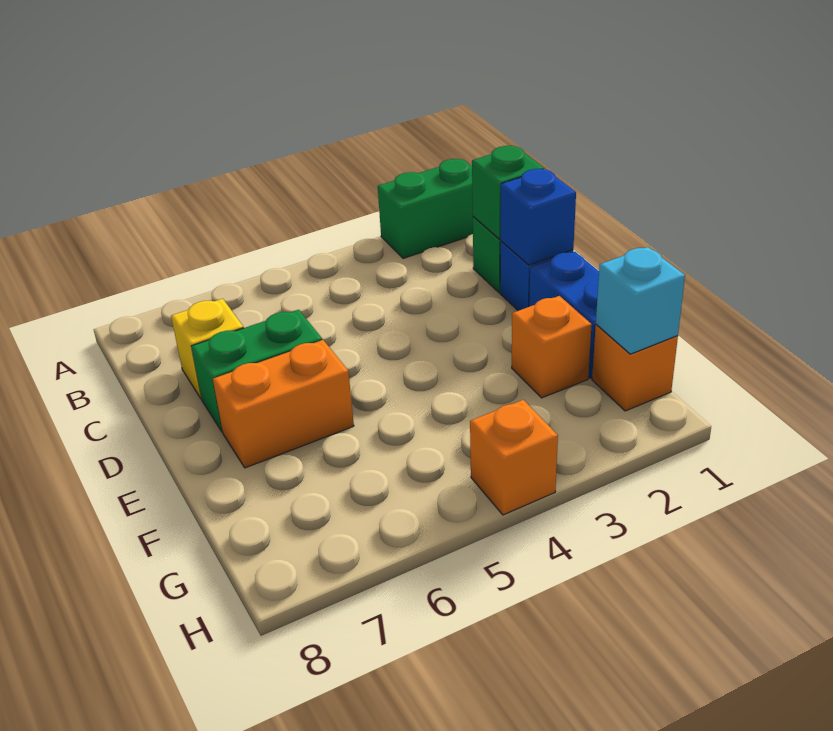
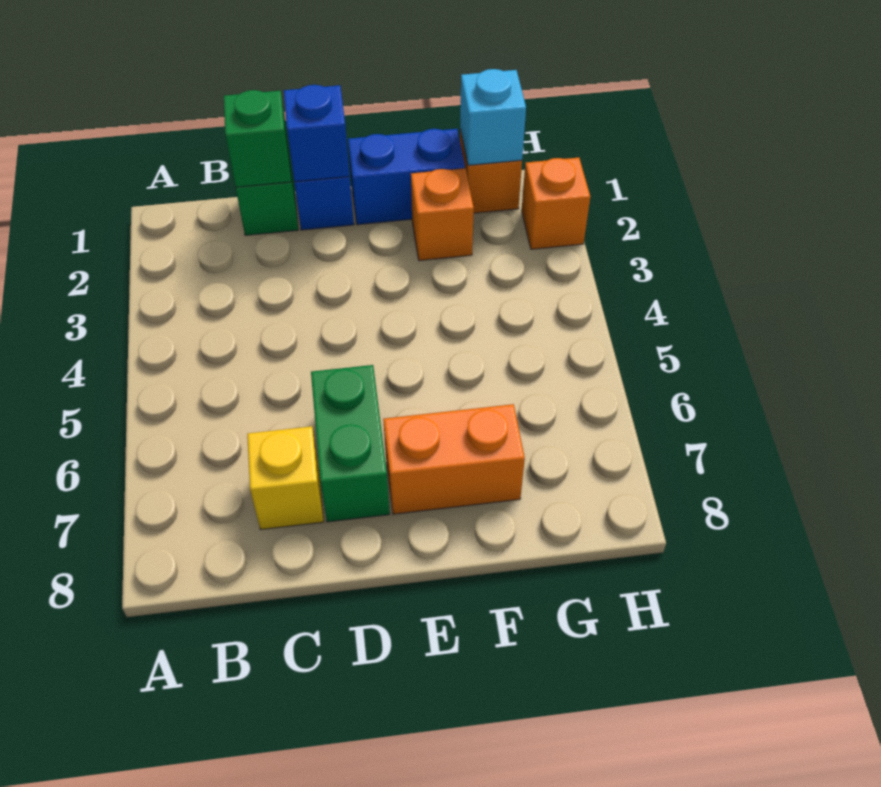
green brick A1:A2 level 1 -> none
orange brick E6:E7 level 1 -> orange brick E7:F7 level 1
orange brick H4 level 1 -> orange brick H2 level 1

